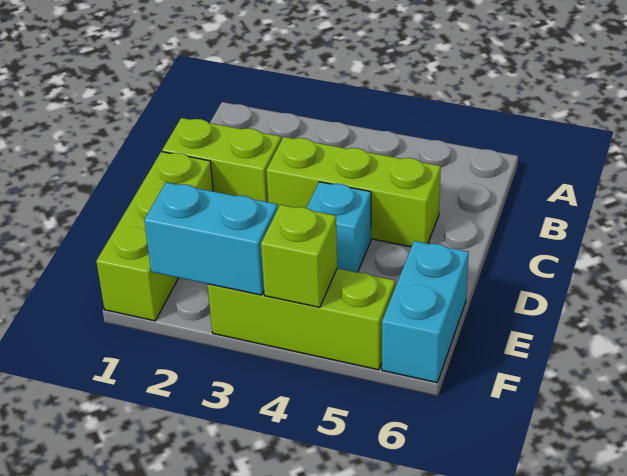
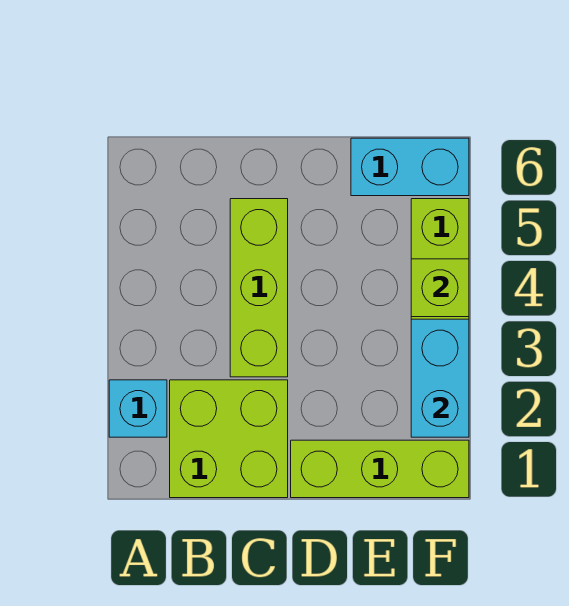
lime brick C1:C2 level 1 -> lime brick B1:C2 level 1
cyan brick D4 level 1 -> cyan brick A2 level 1

